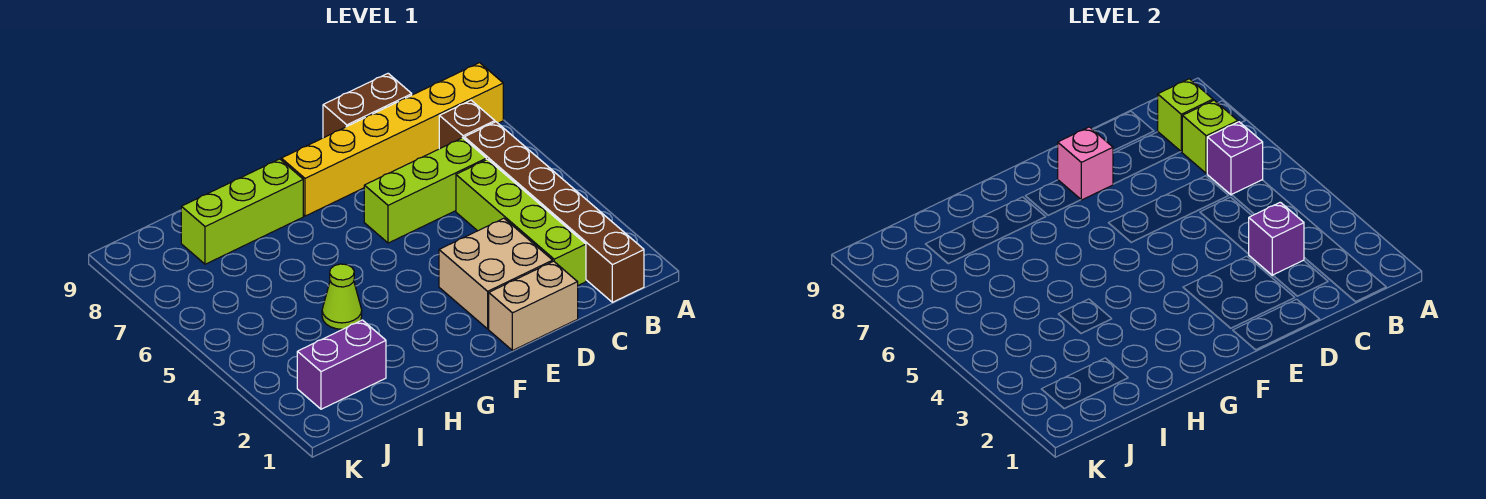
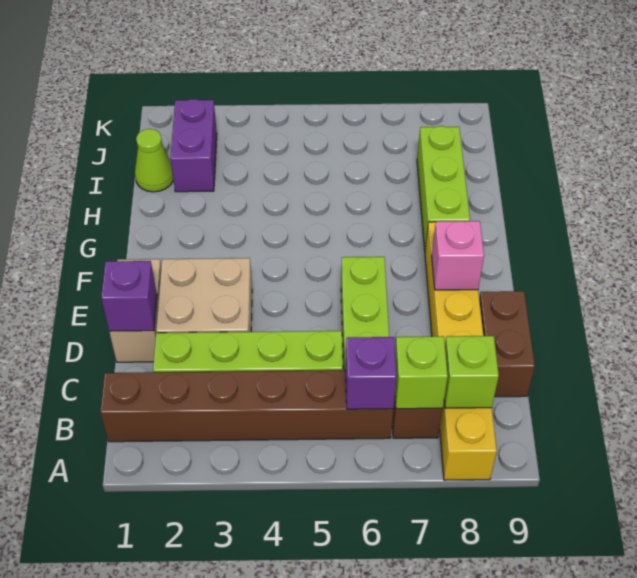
purple brick C3 level 2 -> purple brick D1 level 2
lime cone H4 level 1 -> lime cone I1 level 1

